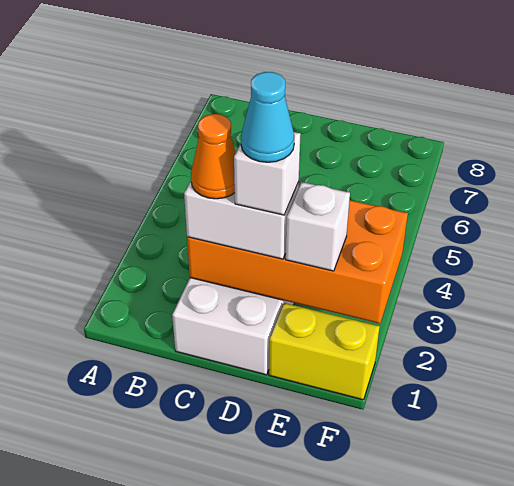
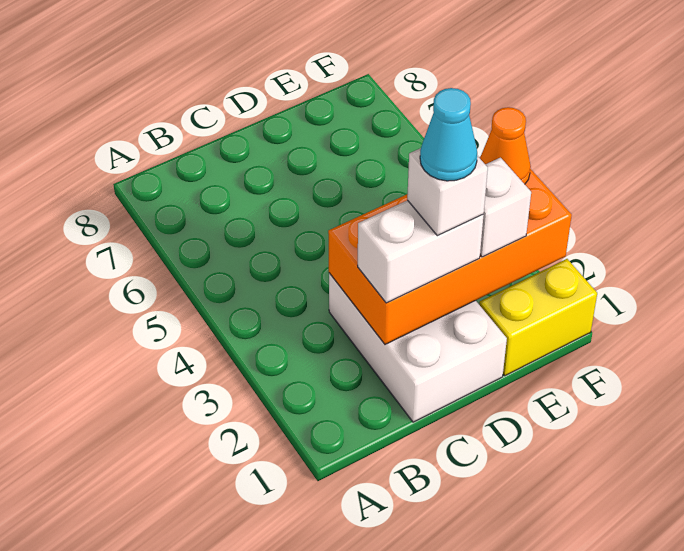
orange cone C2 level 4 -> orange cone F3 level 3

